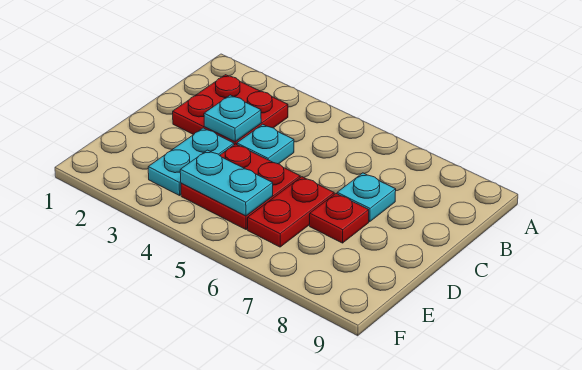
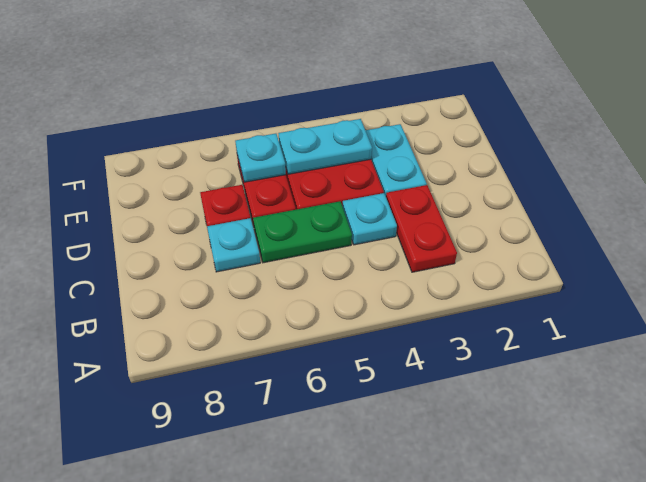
red plate B2:C3 level 1 -> red plate B3:C3 level 1
cyan plate C3 level 2 -> cyan plate E6 level 2
none -> green plate C5:C6 level 1

